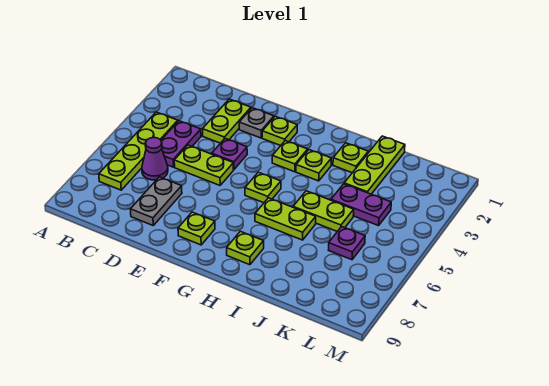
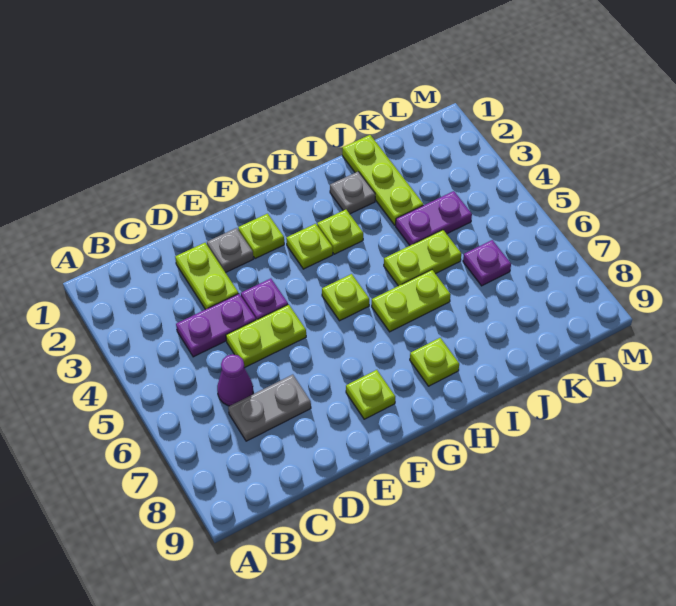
lime plate B4:B7 level 1 -> none
purple plate C4:C5 level 1 -> purple plate C4:D4 level 1
grey plate D7:D8 level 1 -> grey plate C7:D7 level 1
lime plate I2 level 1 -> grey plate I2 level 1

